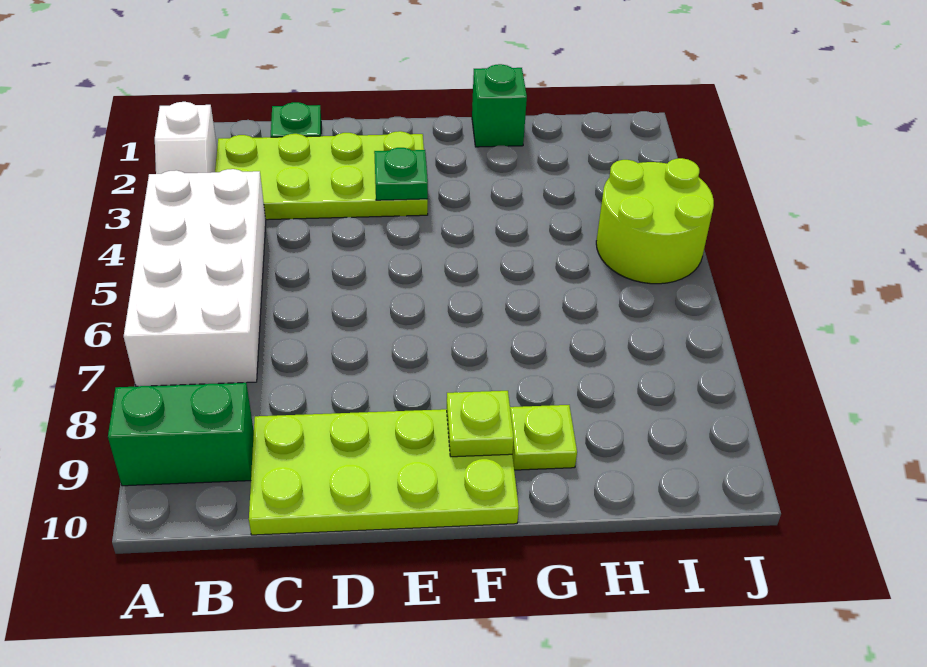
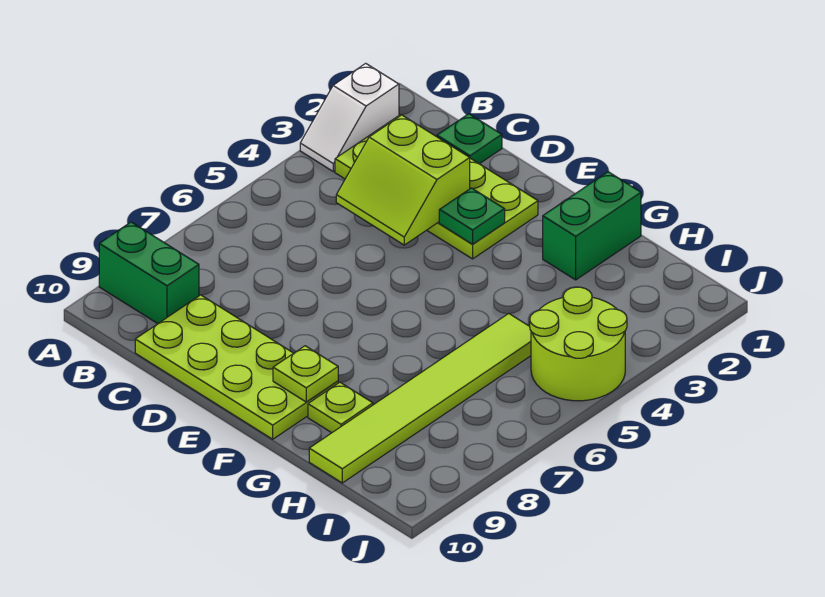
white brick A4:B7 level 1 -> none
none -> lime slope C3:D4 level 2 top 3
green brick G1 level 1 -> green brick G1:G2 level 1
none -> lime tile H5:H10 level 1

